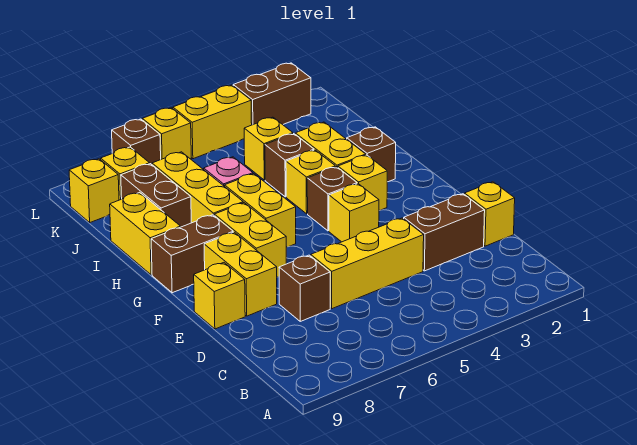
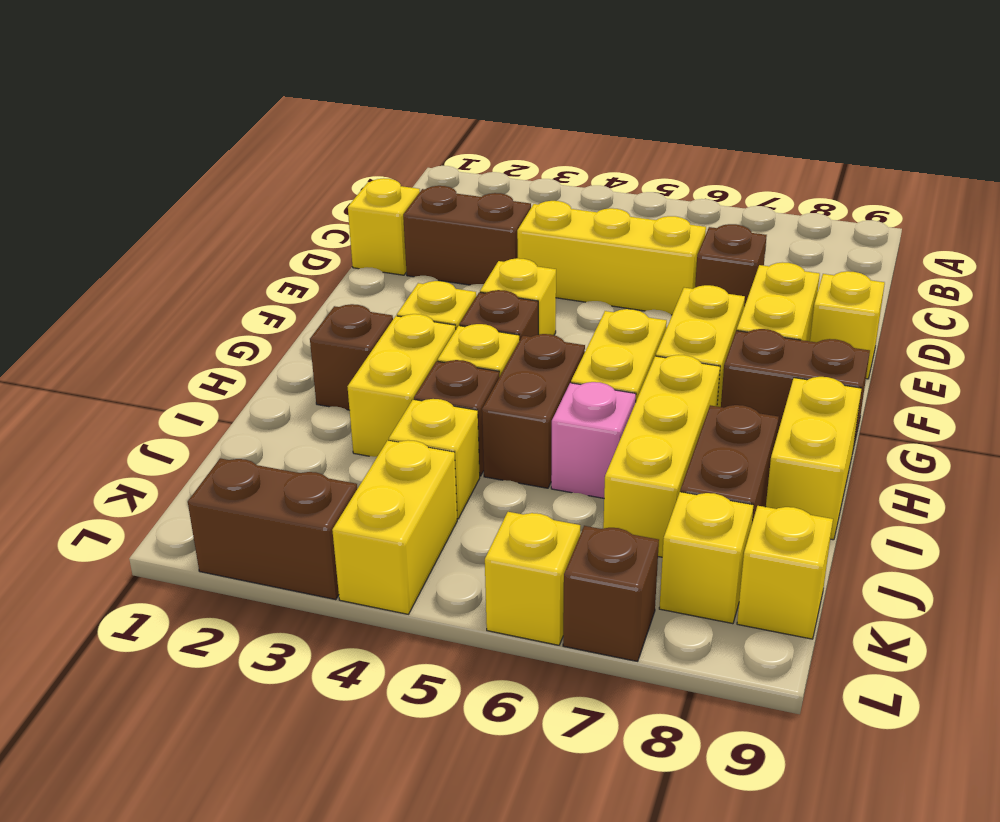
none -> brown brick H5:I5 level 1
yellow brick L4:L5 level 1 -> yellow brick K4:L4 level 1

